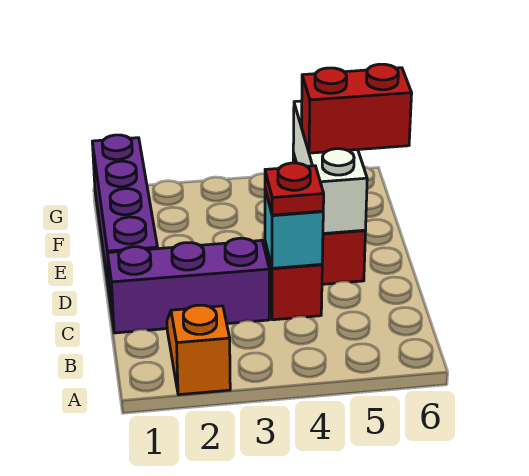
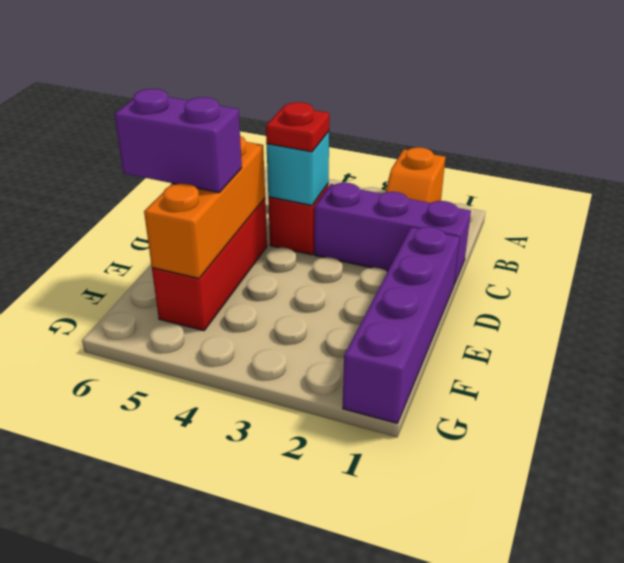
white brick D5:F5 level 2 -> orange brick D5:F5 level 2
red brick E5:E6 level 3 -> purple brick E5:E6 level 3

